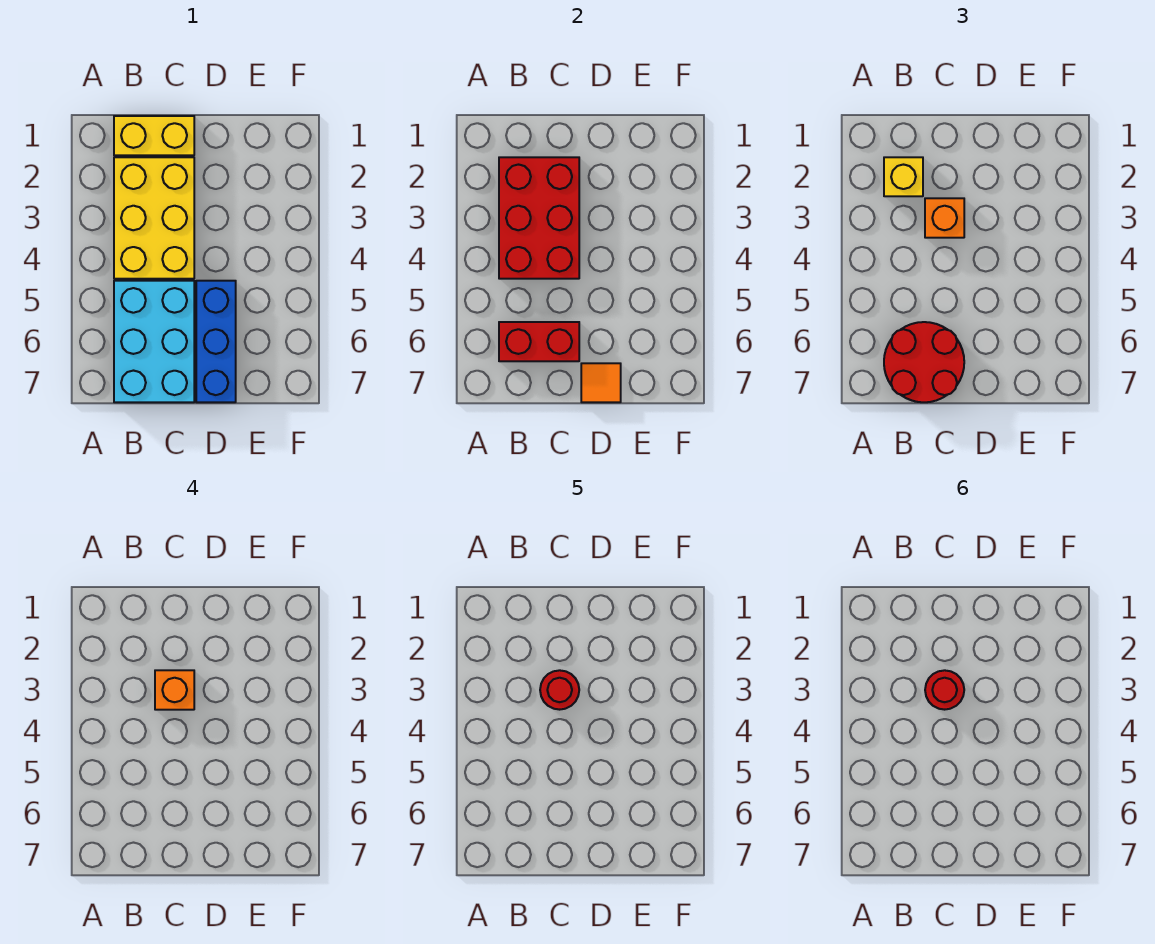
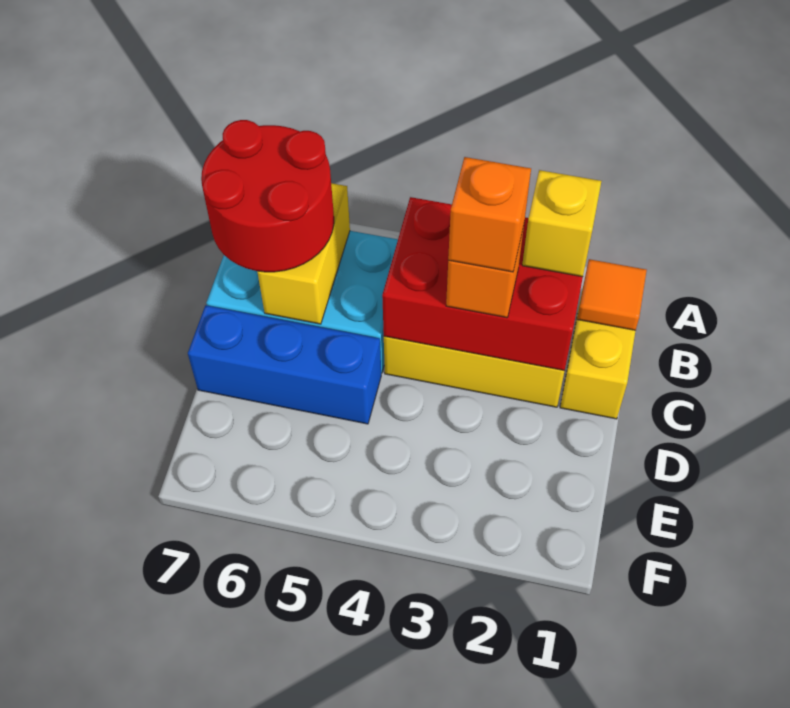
red brick B6:C6 level 2 -> yellow brick B6:C6 level 2
red round brick C3 level 5 -> none
red round brick C3 level 6 -> none
orange tile D7 level 2 -> orange tile B1 level 2

